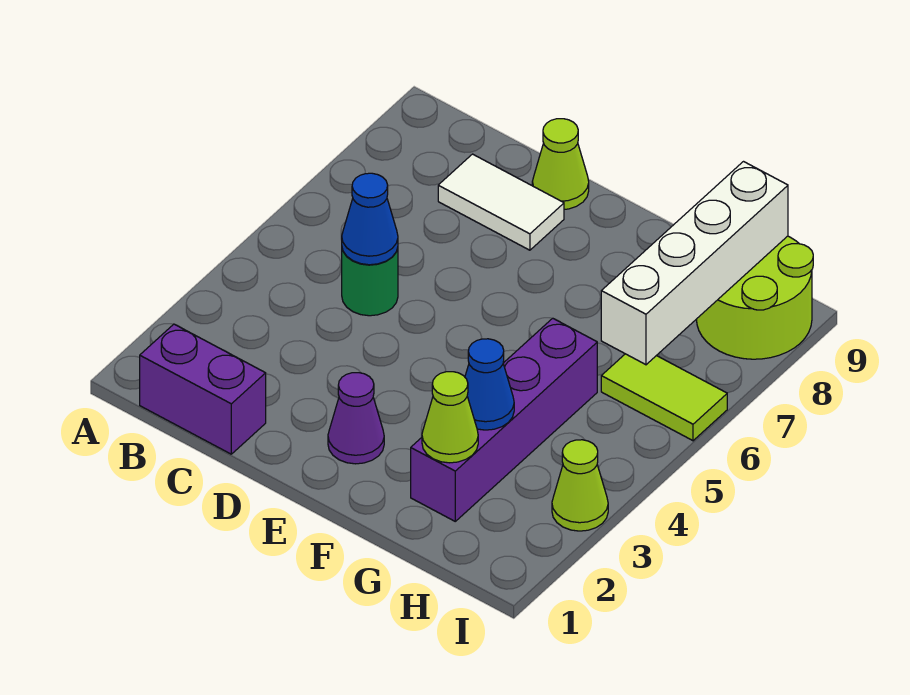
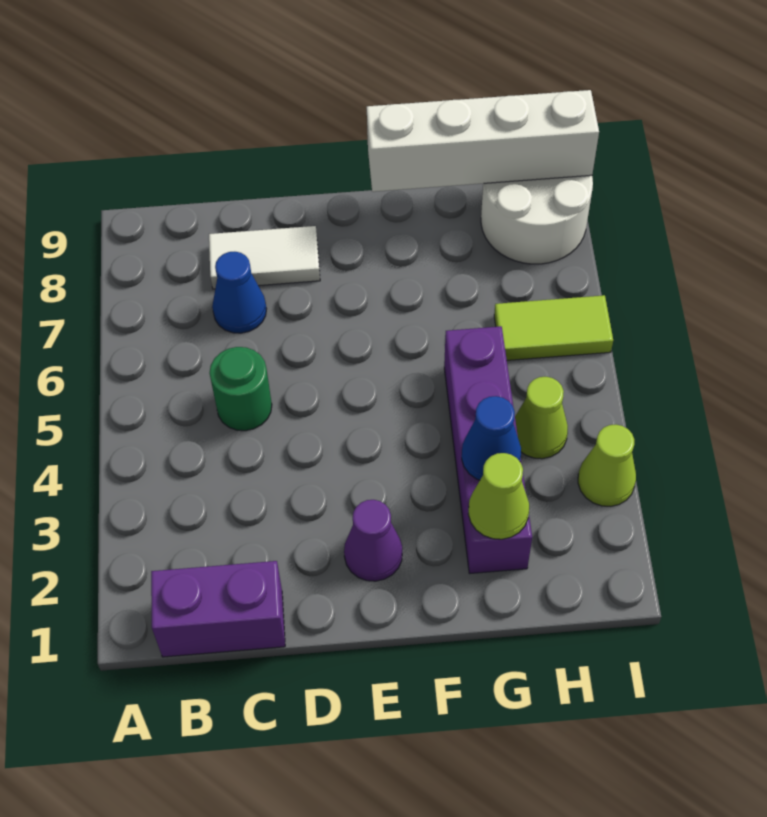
blue cone C5 level 2 -> blue cone C7 level 1
lime cone D9 level 1 -> lime cone H4 level 1
white brick H6:H9 level 2 -> white brick F9:I9 level 2
lime round brick H8:I9 level 1 -> white round brick H8:I9 level 1

